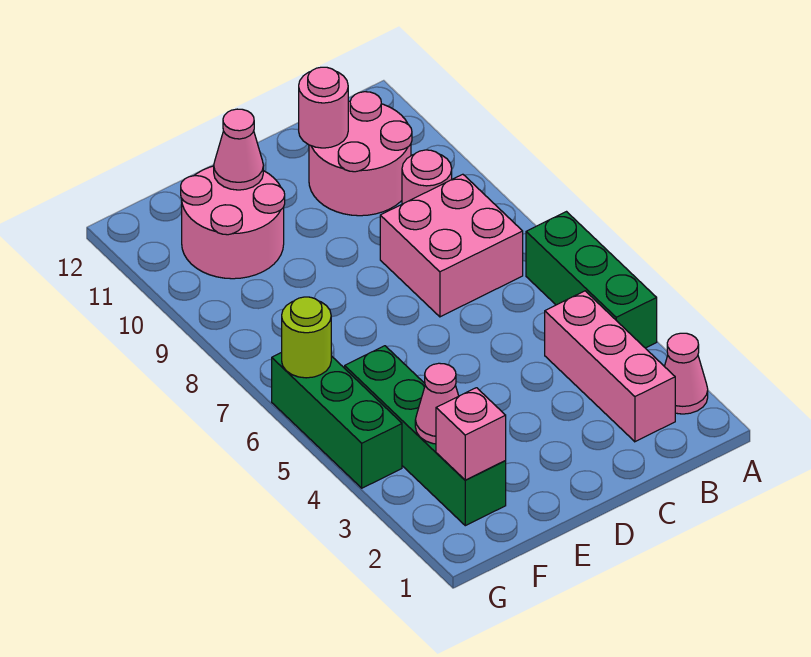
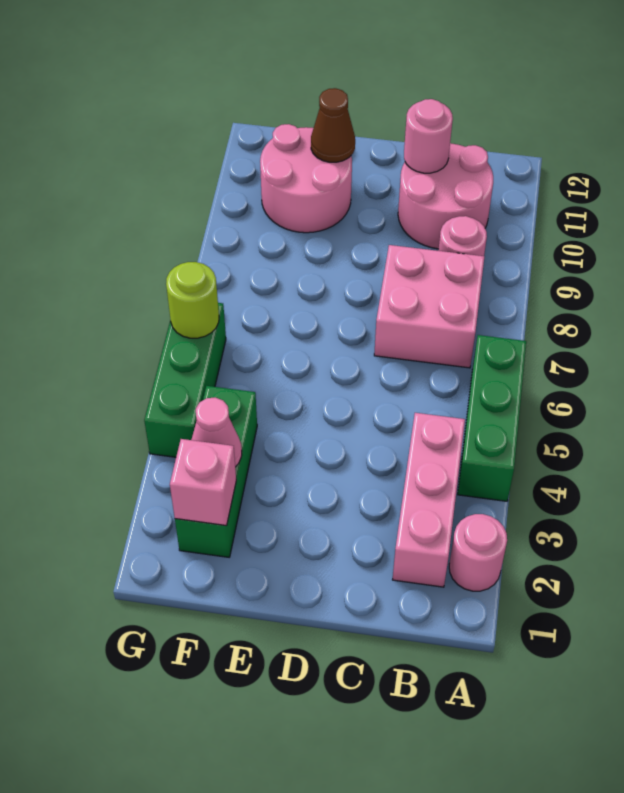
pink cone A2 level 1 -> pink round brick A2 level 1
pink cone E11 level 2 -> brown cone E11 level 2
green brick F2:F5 level 1 -> green brick F2:F4 level 1

